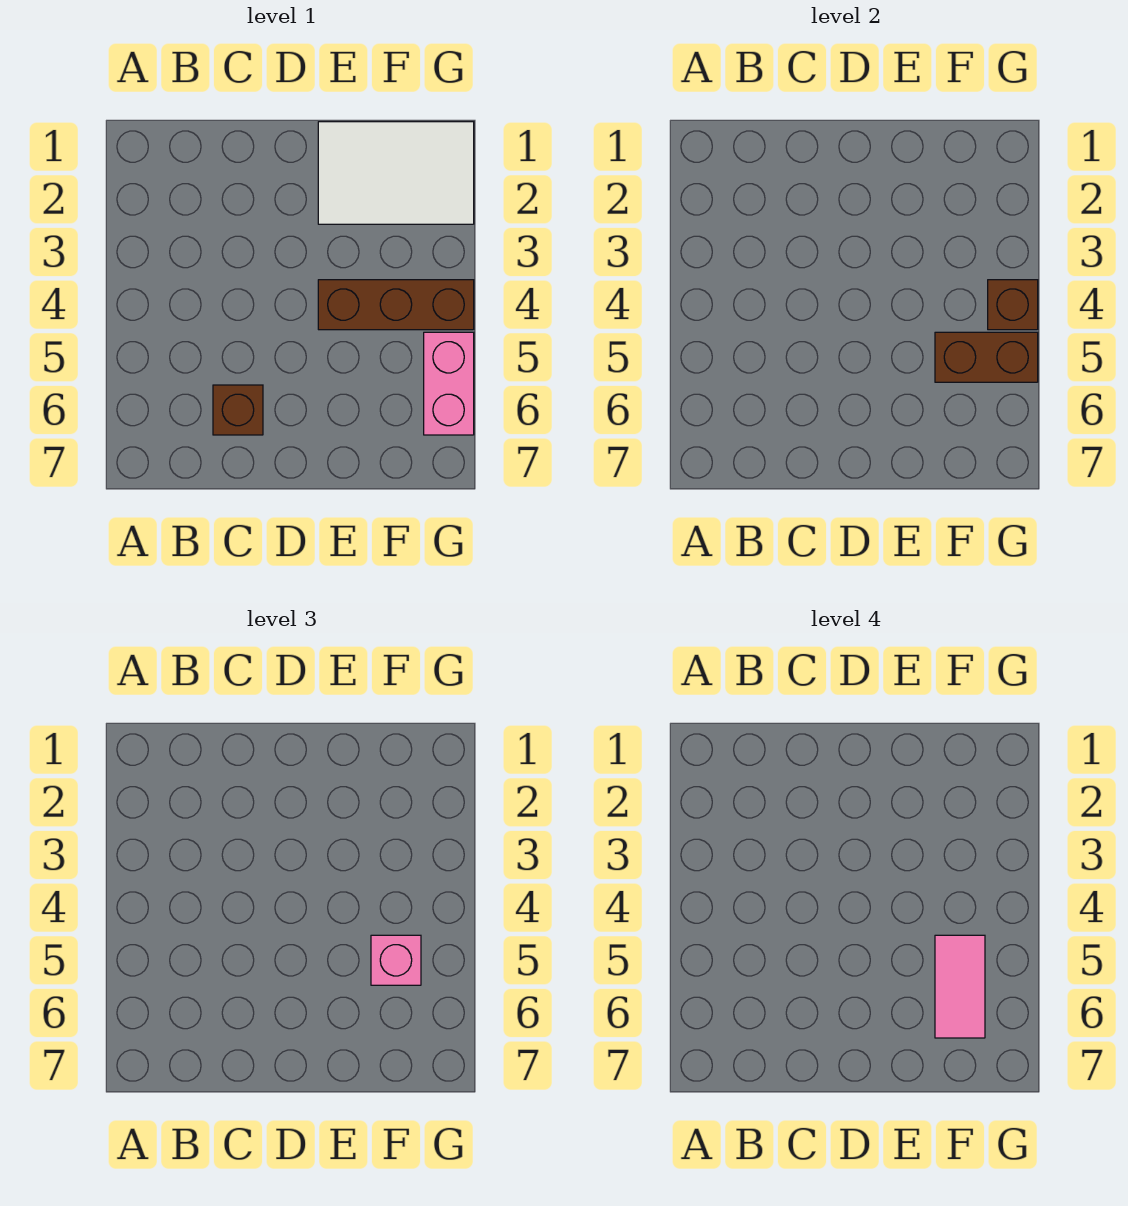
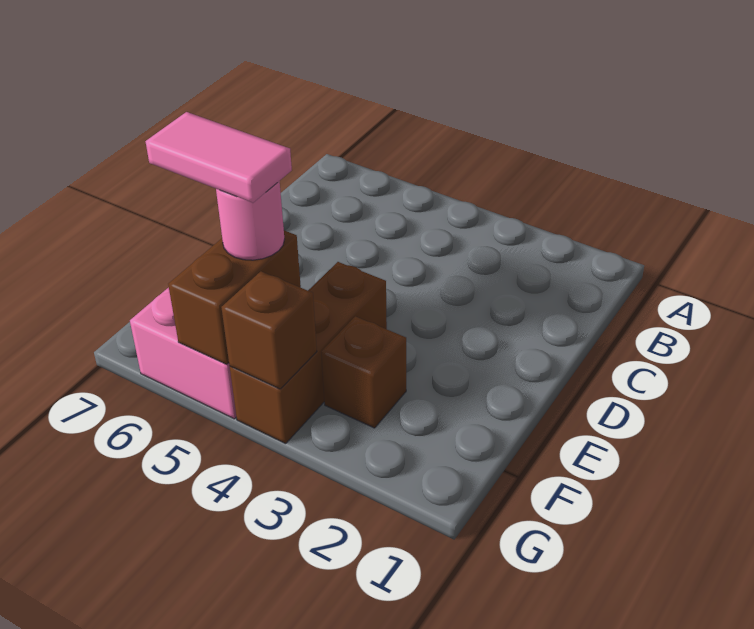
brown brick C6 level 1 -> brown brick F3 level 1
white tile E1:G2 level 1 -> none
pink brick F5 level 3 -> pink round brick F5 level 3

